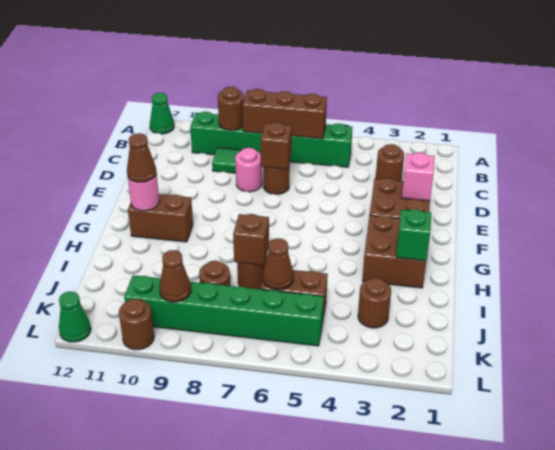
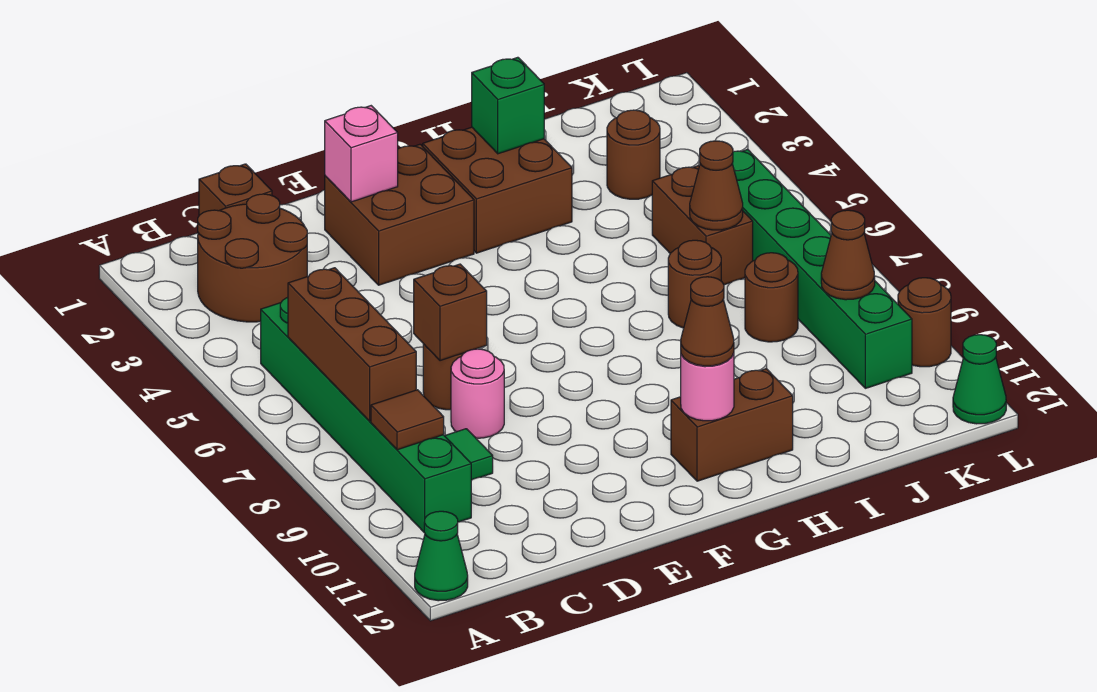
brown round brick B9 level 2 -> brown tile B9 level 2
brown round brick C3 level 1 -> brown round brick B2:C3 level 1
brown brick G10:G11 level 1 -> brown brick G11:H11 level 1
brown brick I7 level 2 -> brown brick C1 level 1

